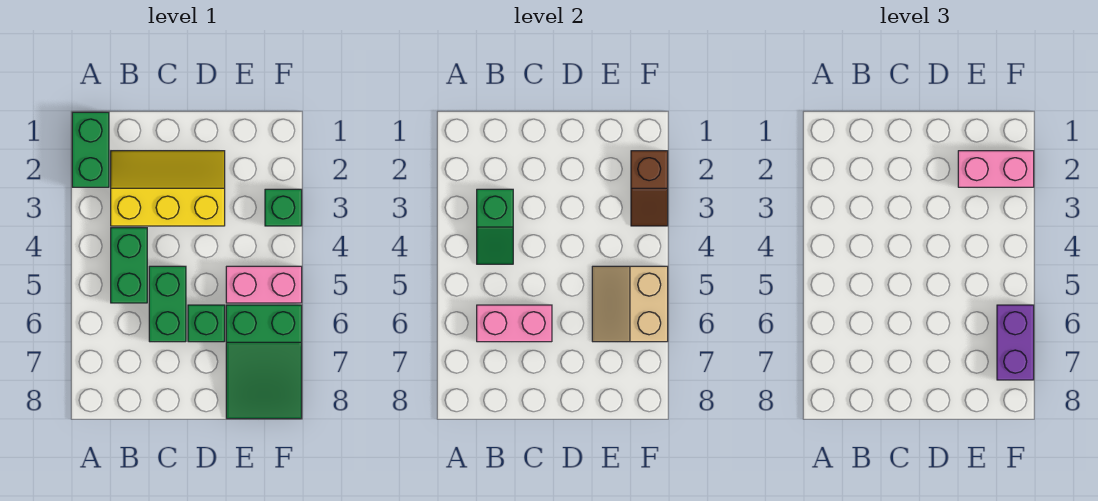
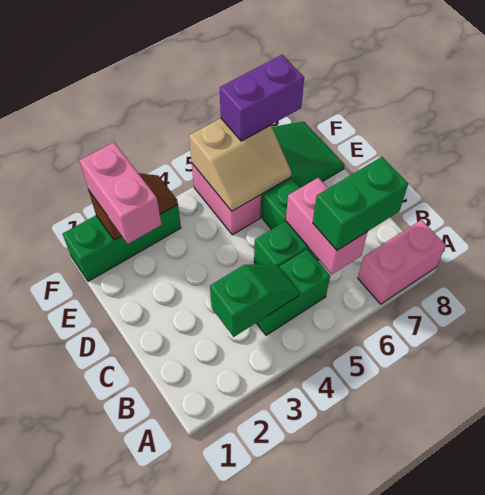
green brick A1:A2 level 1 -> green brick B6:B7 level 3
none -> pink brick A7:A8 level 1
yellow slope B2:D3 level 1 top 3 -> none
green brick F3 level 1 -> green brick F1:F3 level 1

